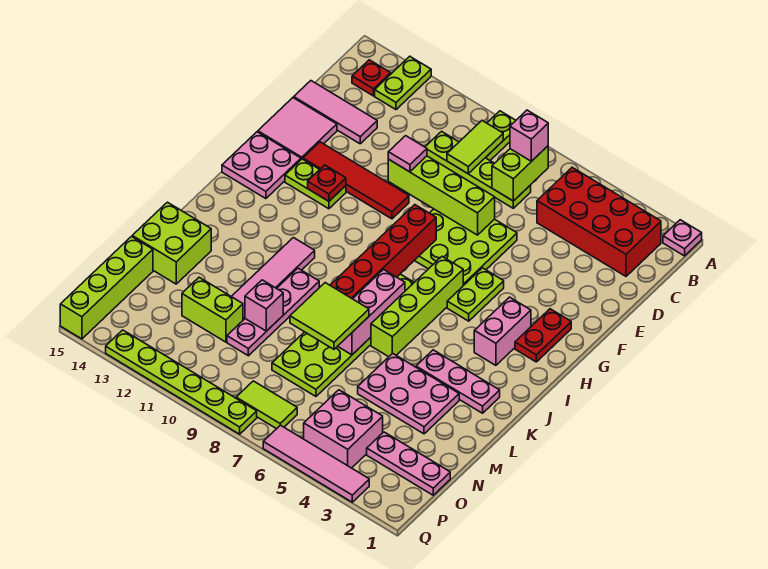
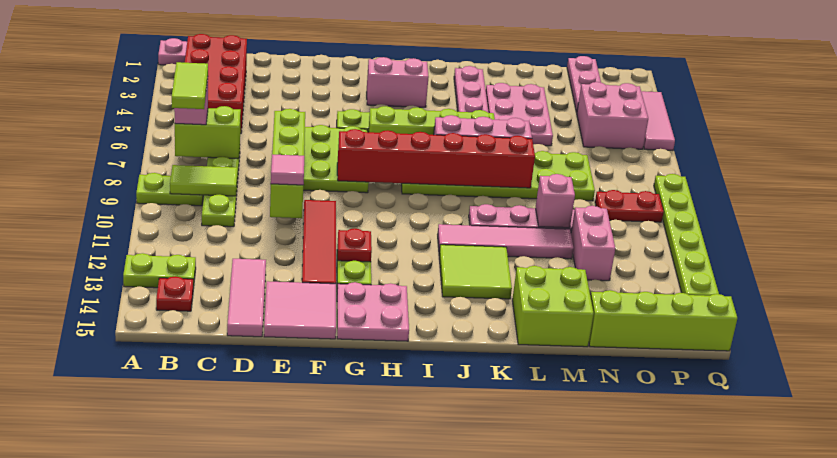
red plate G2:H2 level 1 -> red plate O9:P9 level 1
lime tile L7:M8 level 3 -> lime tile J12:K13 level 1
lime brick N11:N12 level 1 -> pink brick N11:N12 level 1
lime tile P7:P8 level 1 -> lime tile B7:B8 level 4
pink tile Q3:Q6 level 1 -> pink tile Q3:Q5 level 1

